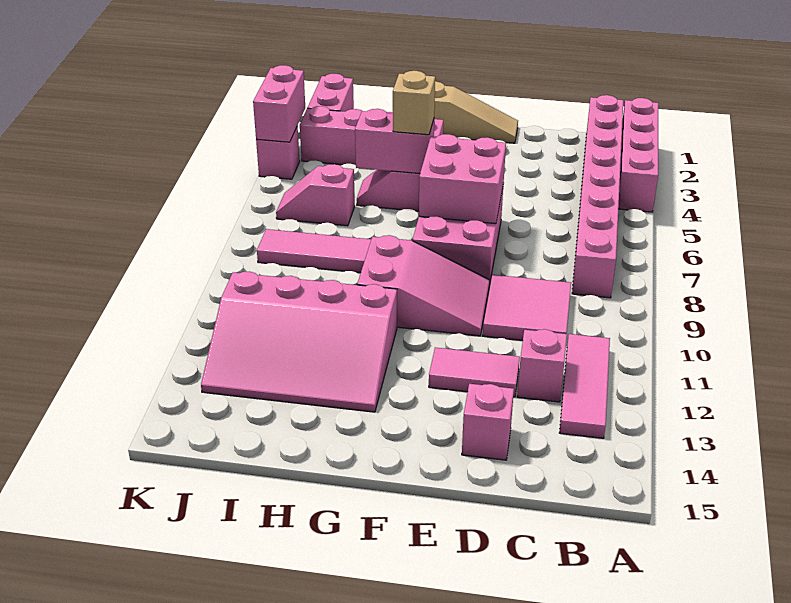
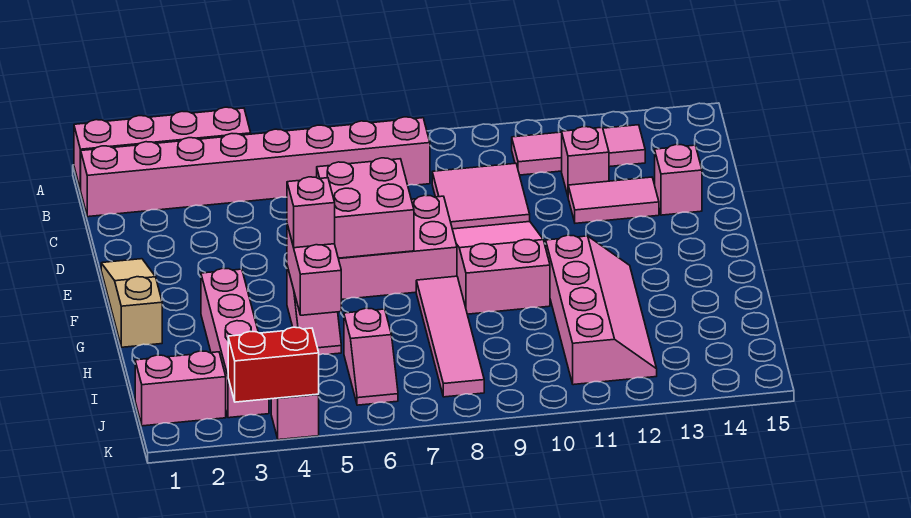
pink tile D12:E12 level 1 -> pink tile D12:D13 level 1
tan brick G5 level 3 -> pink brick G5 level 3
pink slope G11:J13 level 1 top 11 -> pink slope G11:J12 level 1 top 11
pink brick K3:K4 level 2 -> red brick K3:K4 level 2

